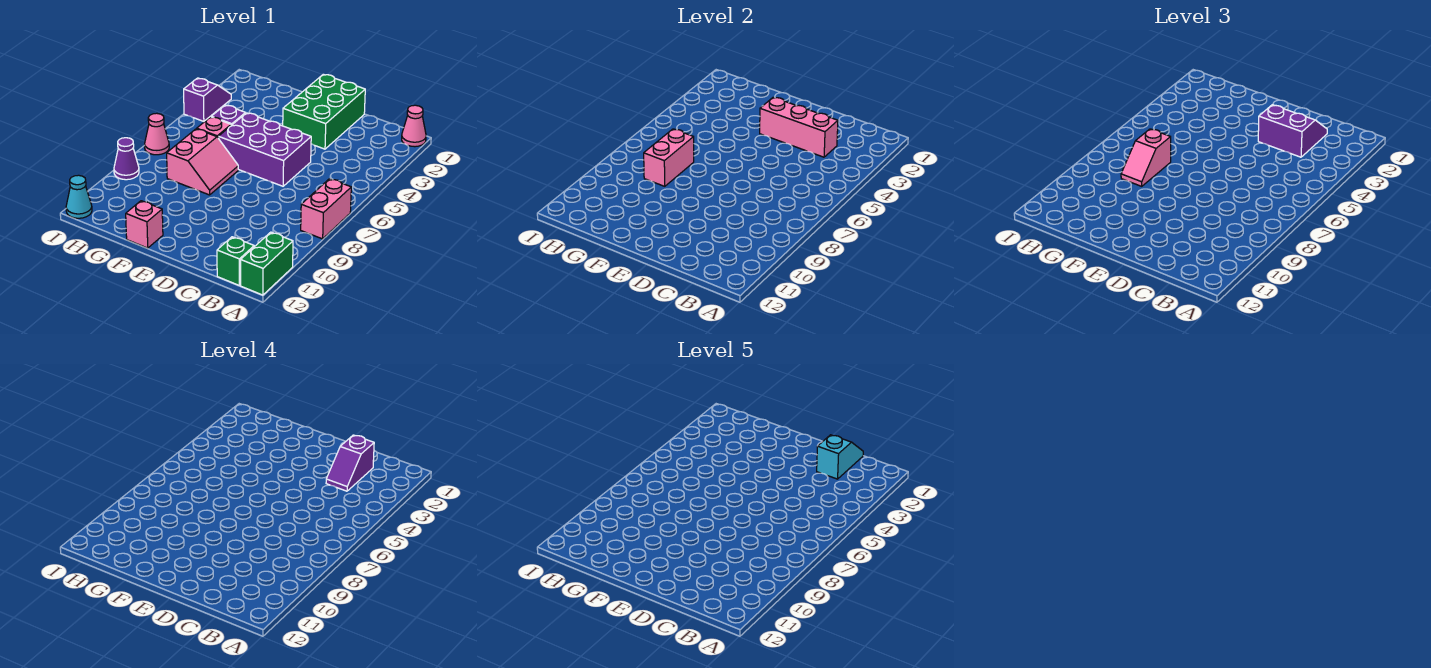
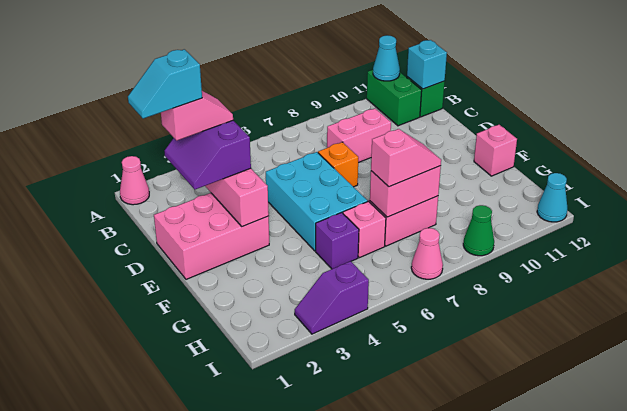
pink brick A7:A8 level 1 -> pink brick C8:C9 level 1
green brick A11:A12 level 1 -> green brick A11:B11 level 1
none -> cyan cone A11 level 2
none -> cyan brick B12 level 2
purple slope C2:C3 level 4 top 2 -> pink slope C2:C3 level 4 top 2
green brick D1:E3 level 1 -> pink brick D1:E3 level 1
purple brick D5:F6 level 1 -> cyan brick D5:F6 level 1
none -> orange brick D7 level 1
purple cone I9 level 1 -> green cone I9 level 1

